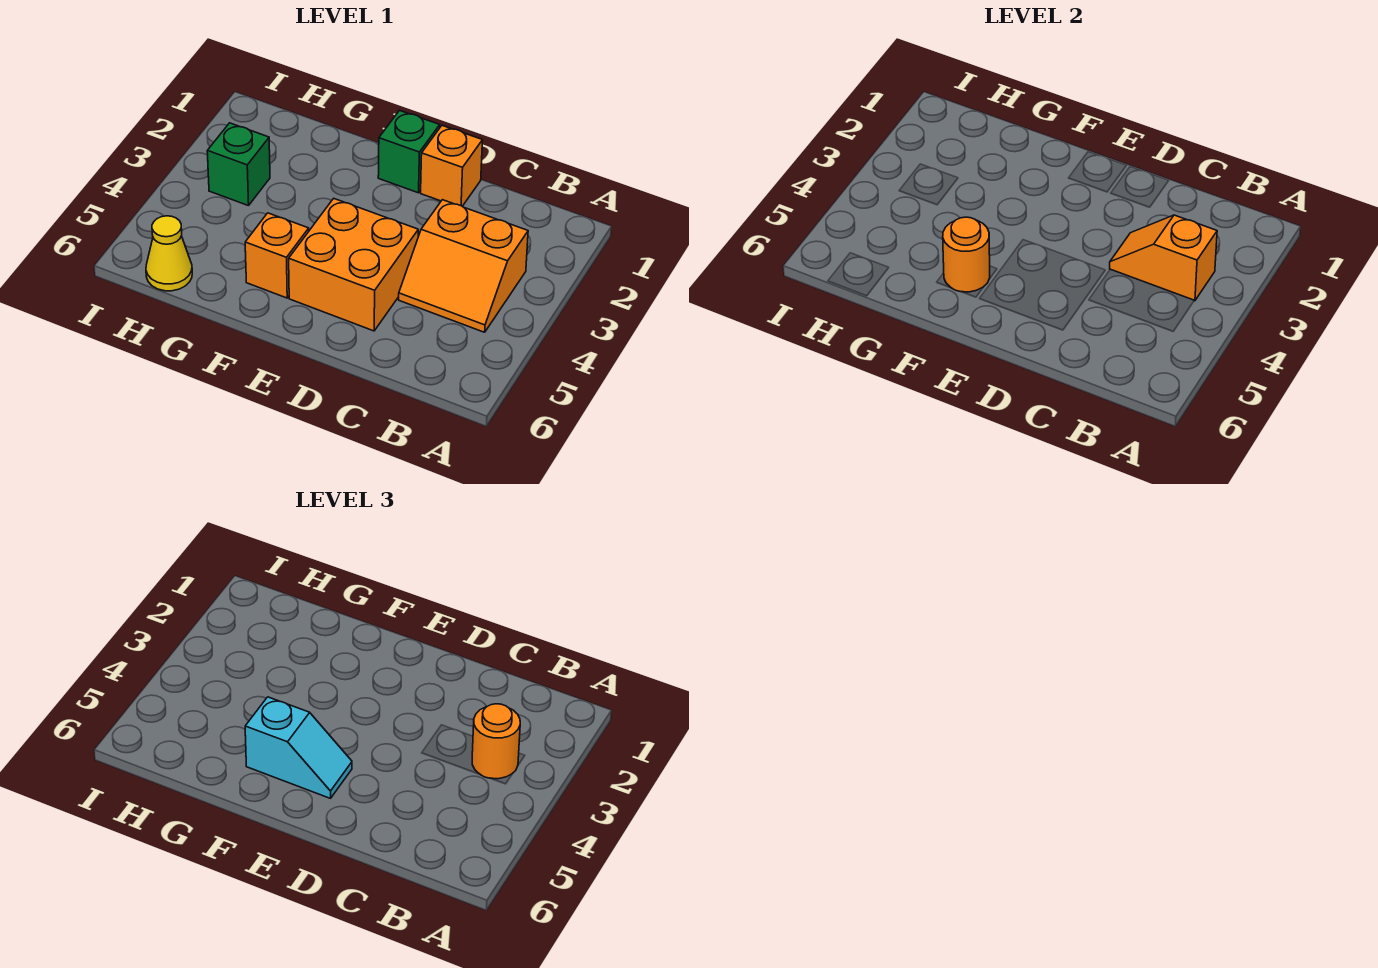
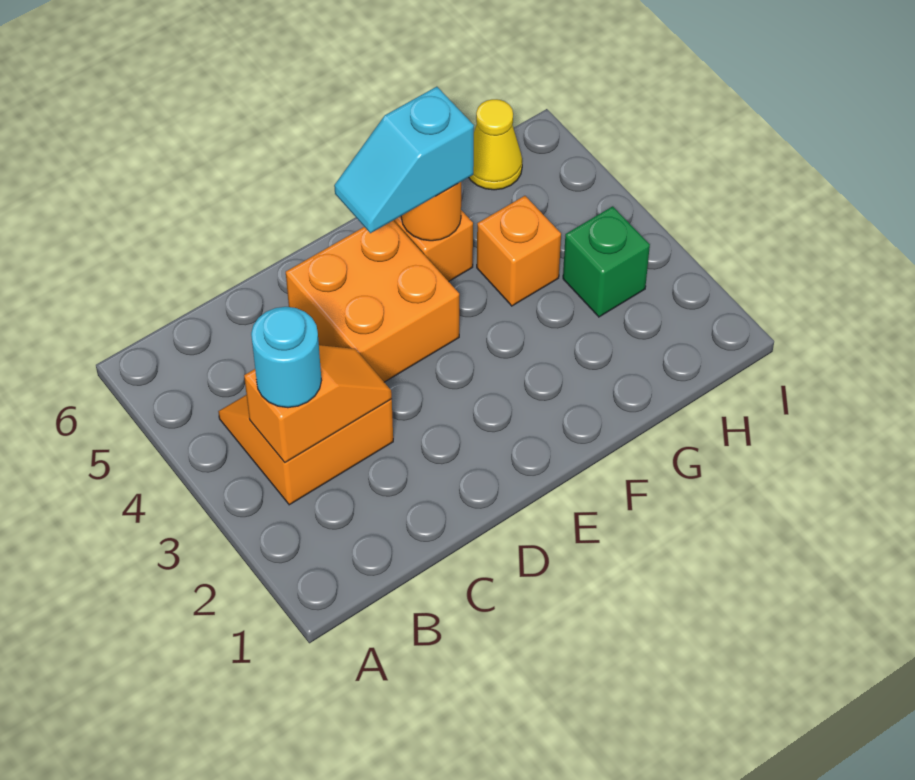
orange round brick B3 level 3 -> cyan round brick B3 level 3
orange brick D1 level 1 -> orange brick G4 level 1
green brick E1 level 1 -> none

